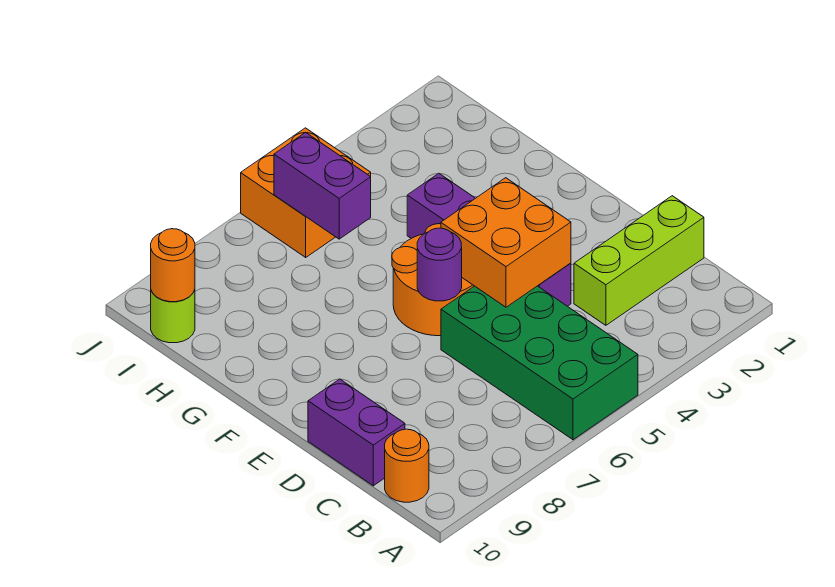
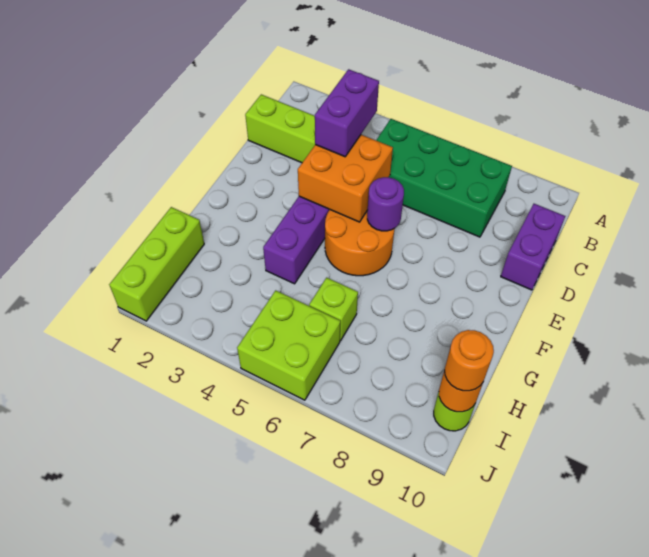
green brick A5:D6 level 1 -> green brick B5:C8 level 1
orange round brick B10 level 1 -> orange round brick I10 level 3
none -> lime brick H1:J1 level 1
none -> lime brick H6 level 1
purple brick H6:I6 level 2 -> purple brick C4:D4 level 3
orange brick I5:J6 level 1 -> lime brick I5:J6 level 1

